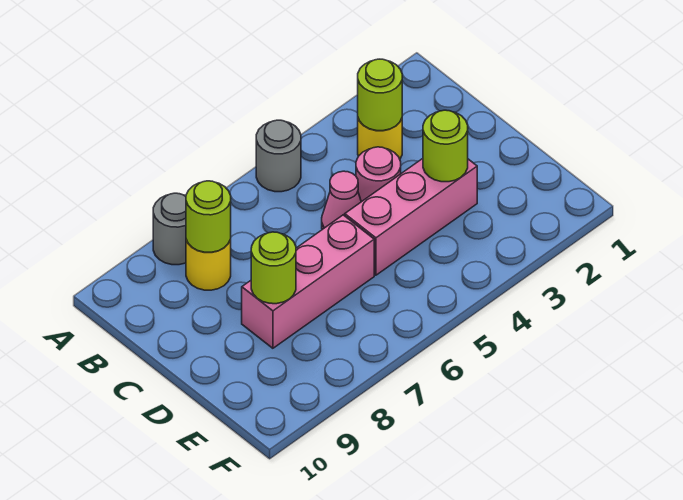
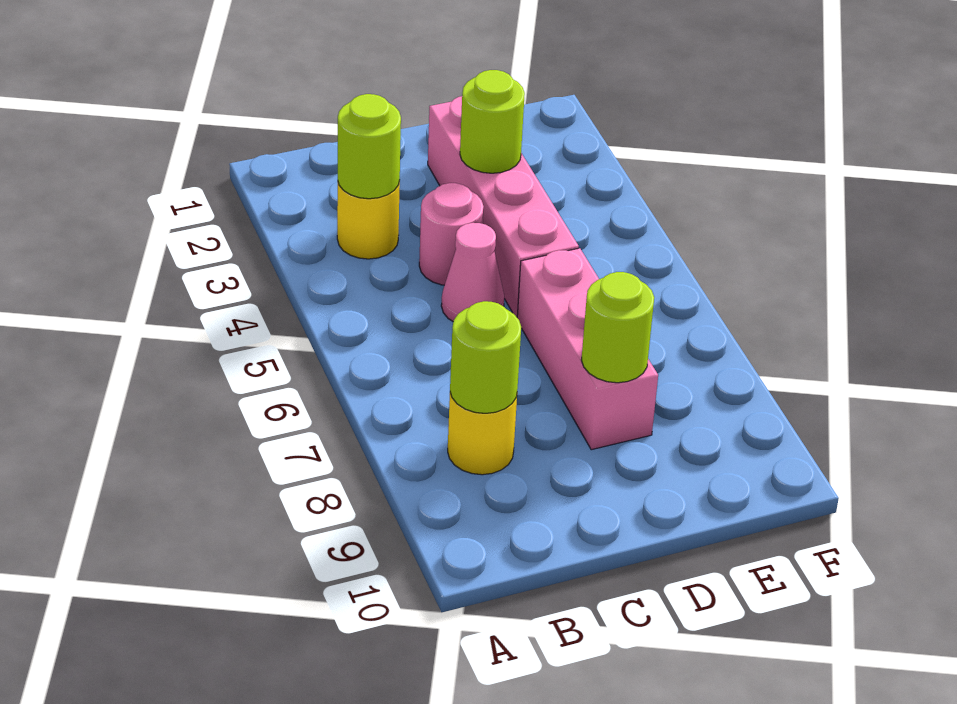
grey round brick A5 level 1 -> none
grey round brick A8 level 1 -> none
pink brick D3:D5 level 1 -> pink brick D2:D5 level 1

